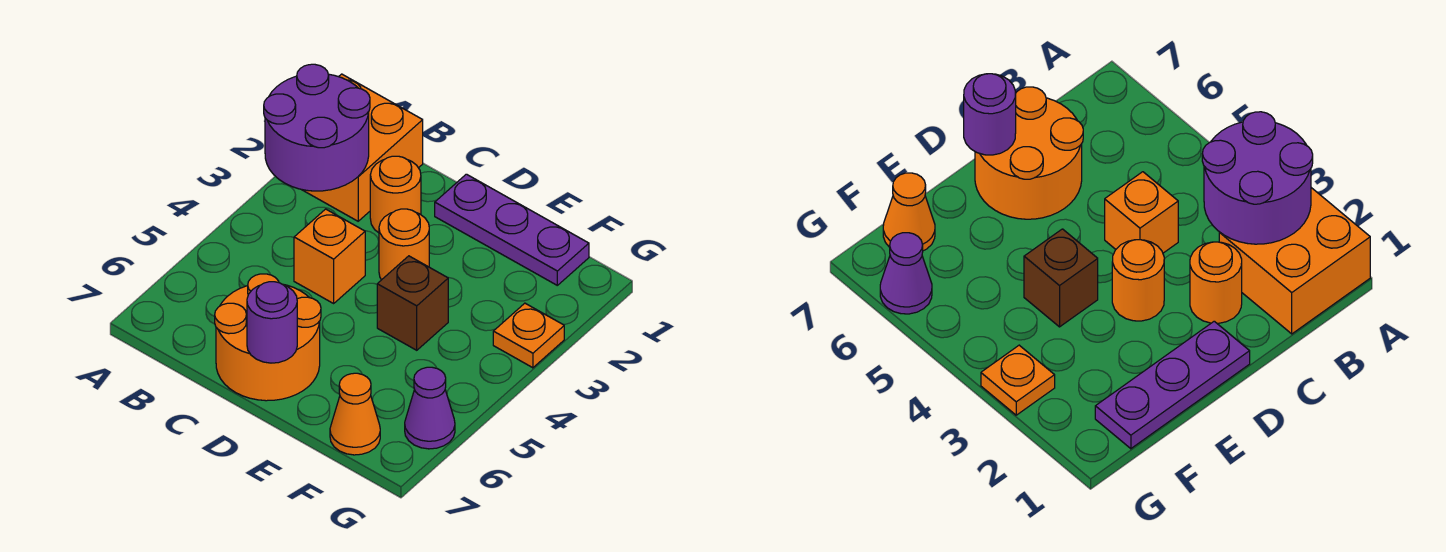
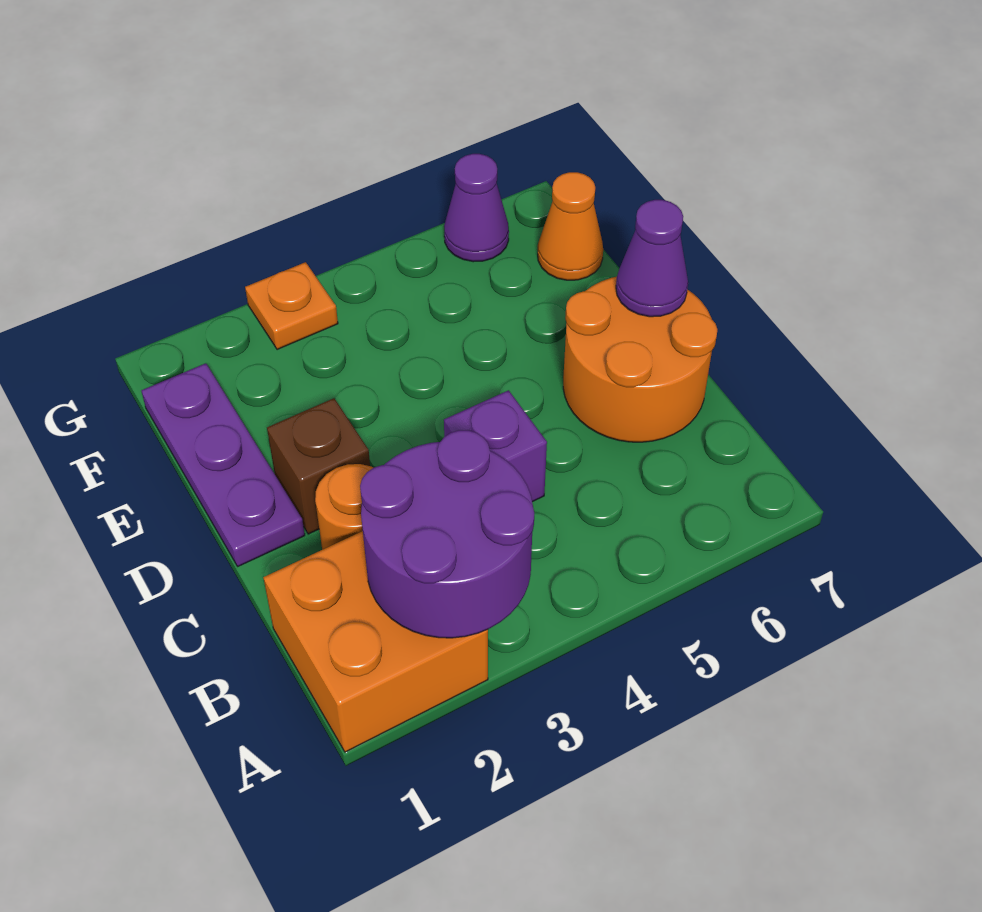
orange brick C4 level 1 -> purple brick C4 level 1
orange round brick D3 level 1 -> none
purple round brick D7 level 2 -> purple cone D7 level 2
brown brick E4 level 1 -> brown brick D2 level 1

